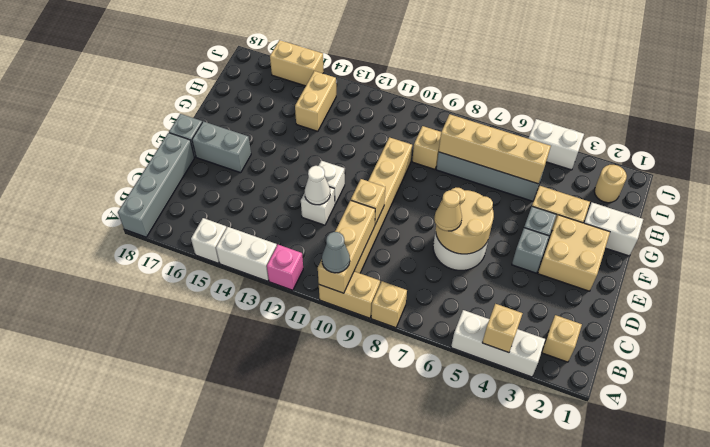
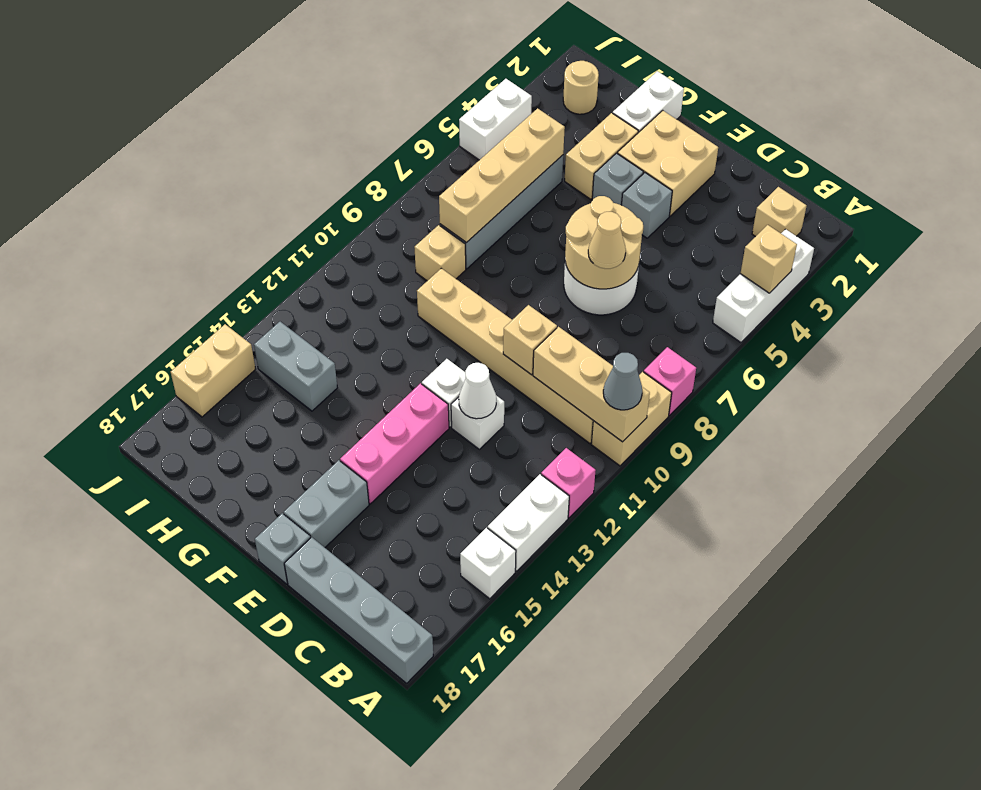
tan brick A8 level 1 -> pink brick A8 level 1
none -> pink brick E13:E15 level 1
tan brick H14:I14 level 1 -> grey brick H14:I14 level 1

